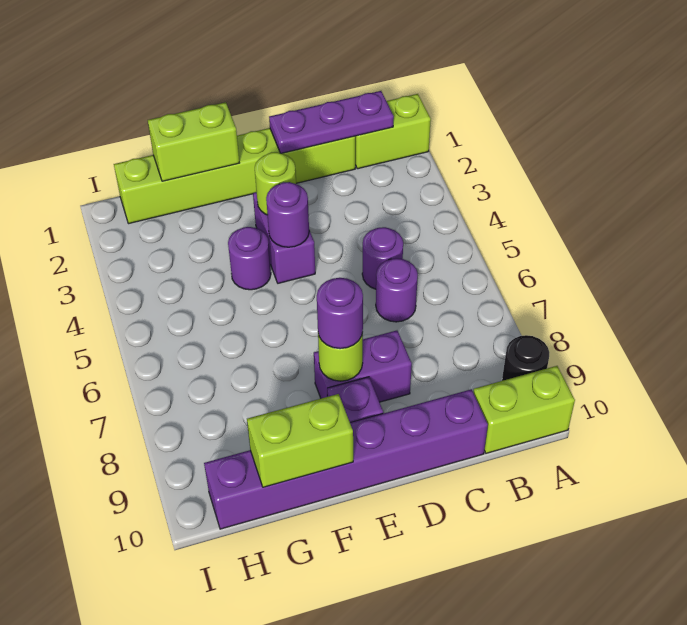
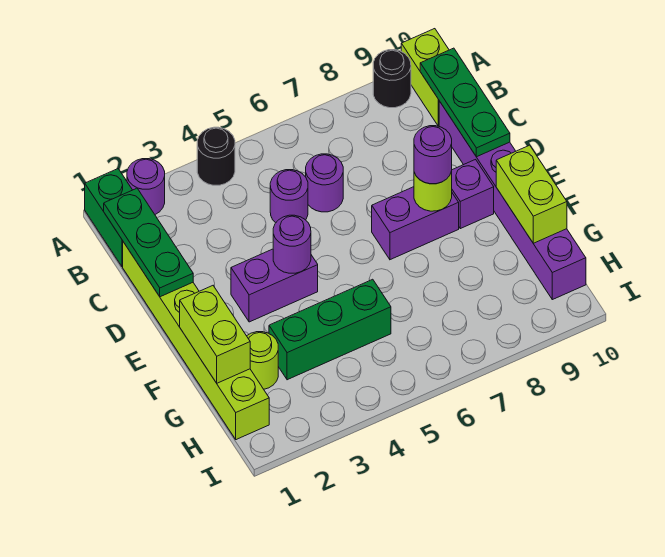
lime brick A1:B1 level 1 -> green brick A1:B1 level 1
none -> black round brick A4 level 1
purple plate B1:D1 level 2 -> green plate B1:D1 level 2
none -> green plate B10:D10 level 2
purple brick D8:E8 level 1 -> purple brick E7:E8 level 1
lime round brick E3 level 2 -> lime round brick G2 level 1
purple round brick F4 level 1 -> purple round brick A2 level 1
none -> green brick G3:G5 level 1

